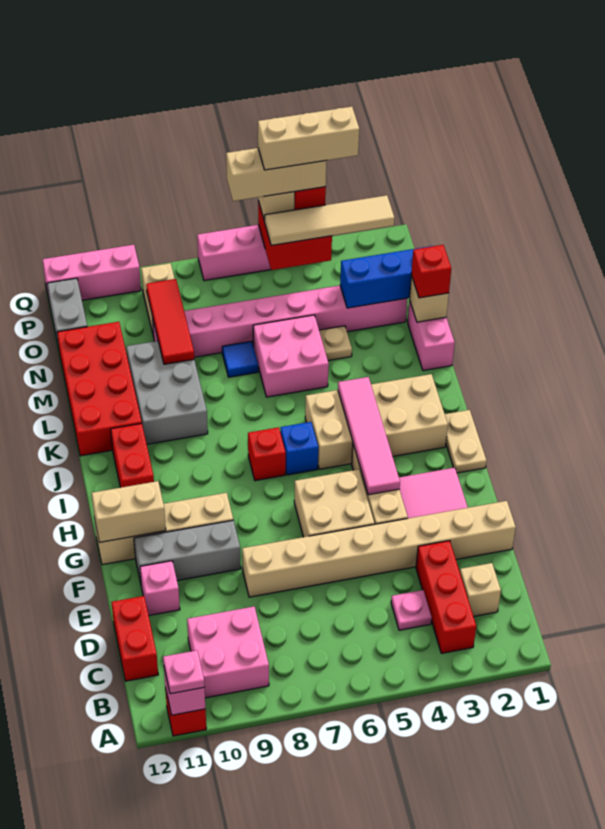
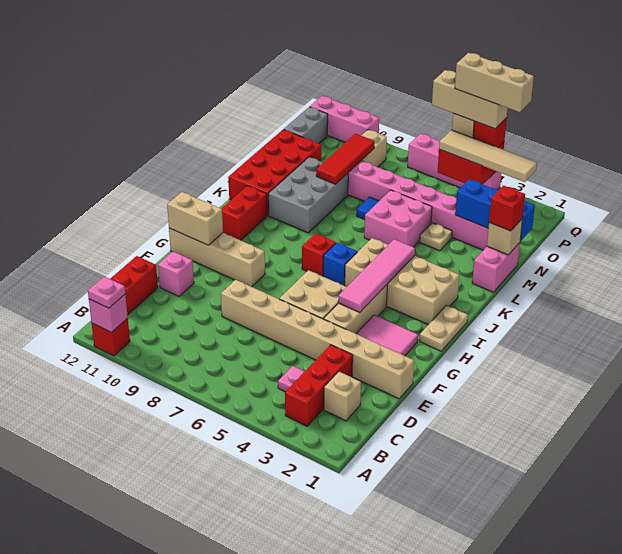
pink brick B9:C10 level 1 -> none
grey brick F9:F11 level 1 -> none

